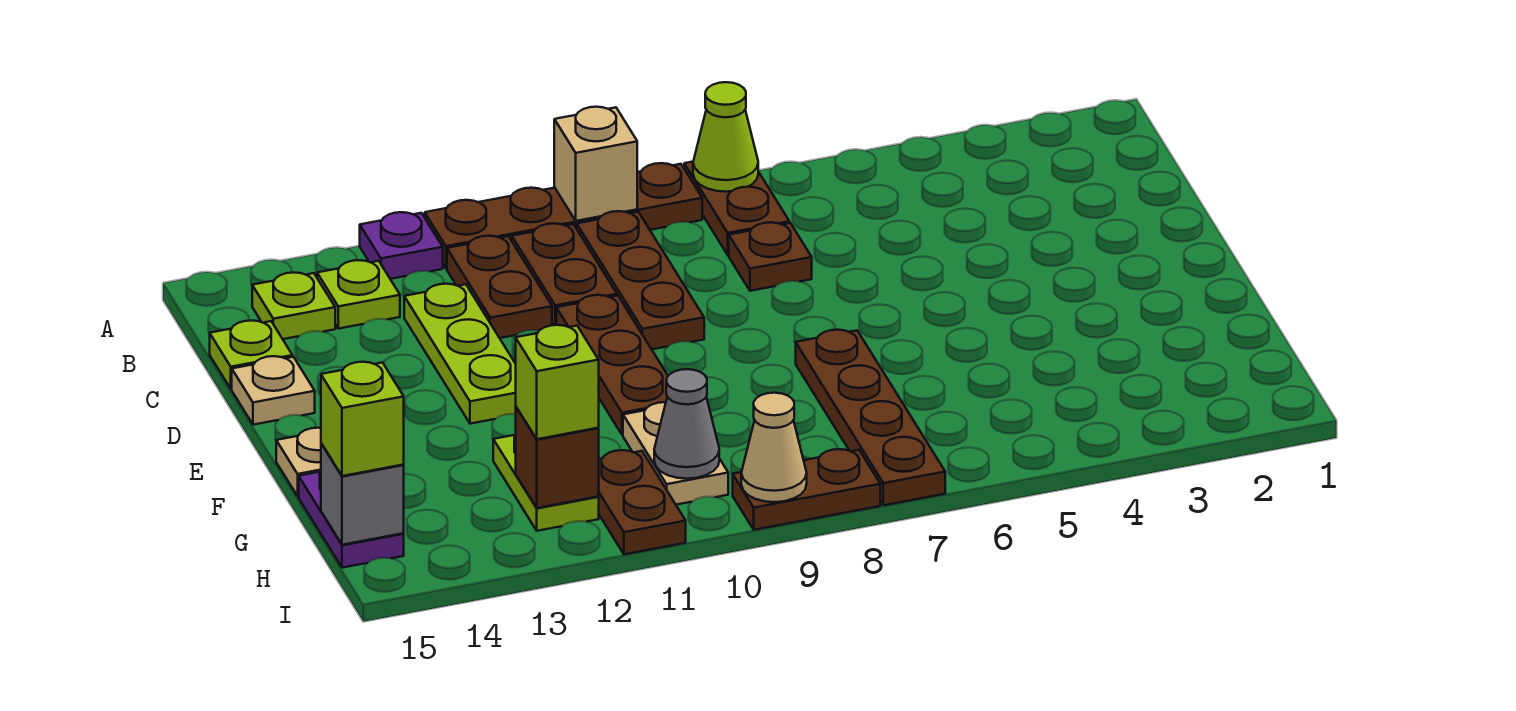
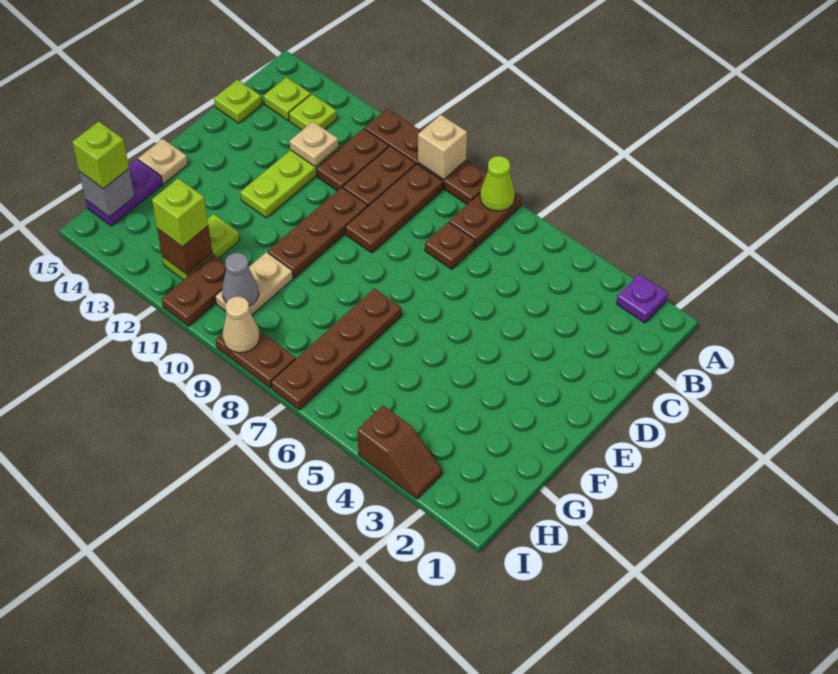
purple plate A12 level 1 -> purple plate A2 level 1
tan plate D15 level 1 -> tan plate C12 level 2
none -> brown slope I3:I4 level 1 top 4

